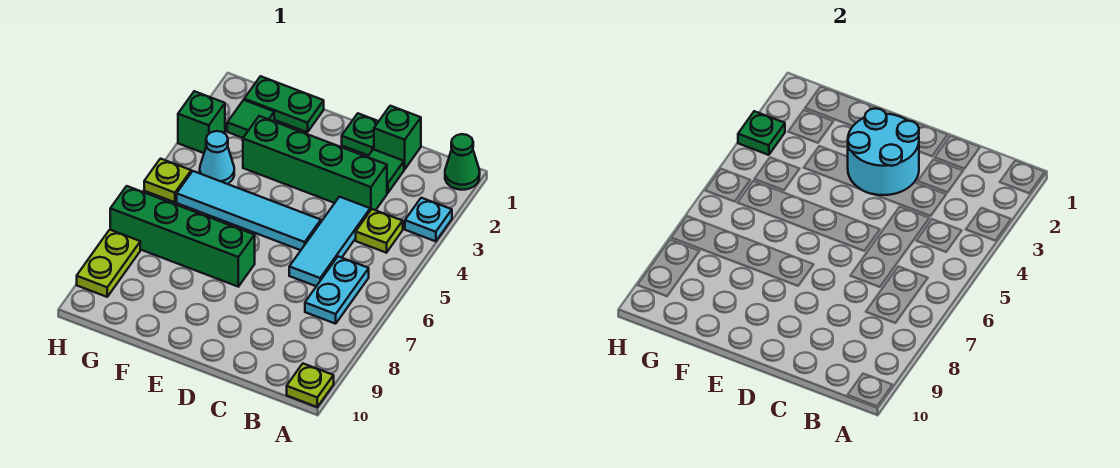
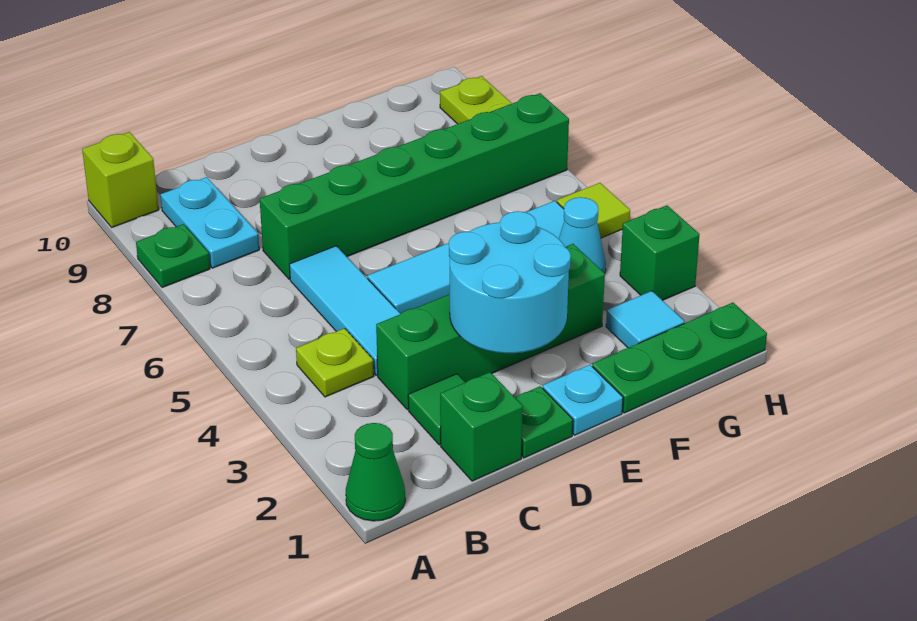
cyan plate A3 level 1 -> cyan plate E1 level 1
lime plate A10 level 1 -> lime brick A10 level 1
cyan plate B6:B7 level 1 -> cyan plate B8:B9 level 1
green brick E7:H7 level 1 -> green brick C7:H7 level 1
green plate F1:G1 level 1 -> green plate F1:H1 level 1
green tile G2 level 1 -> cyan tile G2 level 1
green plate H3 level 2 -> green plate A8 level 1
lime plate H5 level 1 -> lime tile H5 level 1

